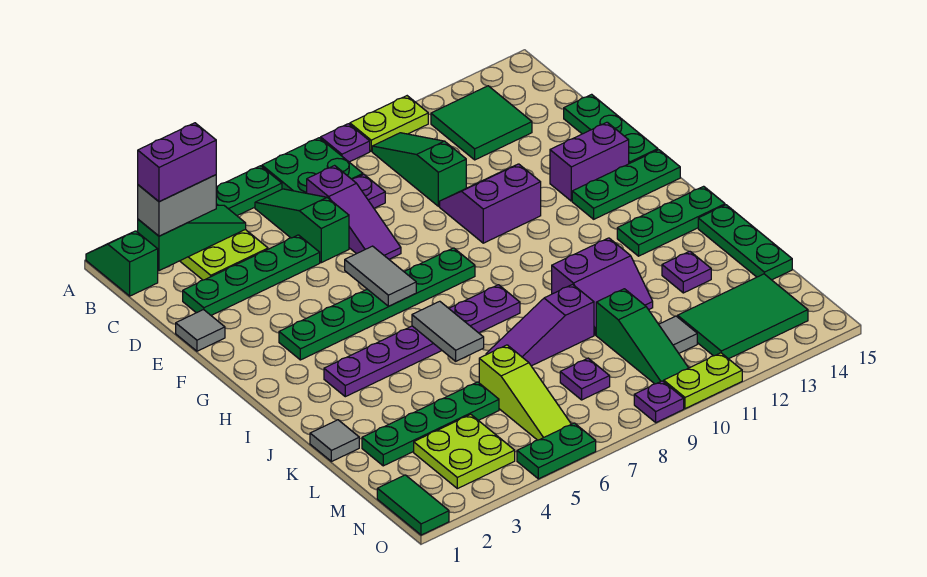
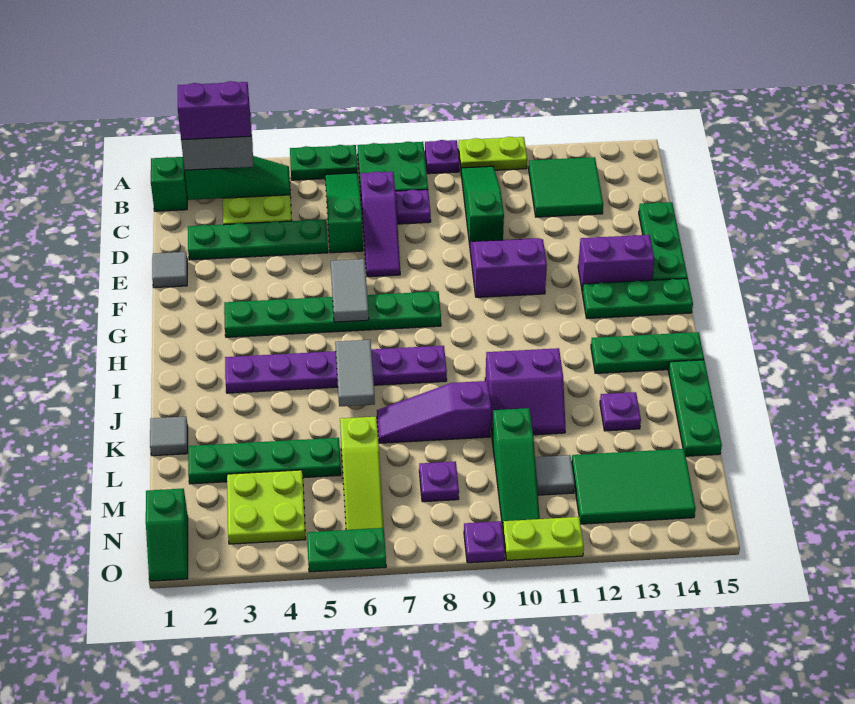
green tile N1:O1 level 1 -> green slope N1:O1 level 1 top N

